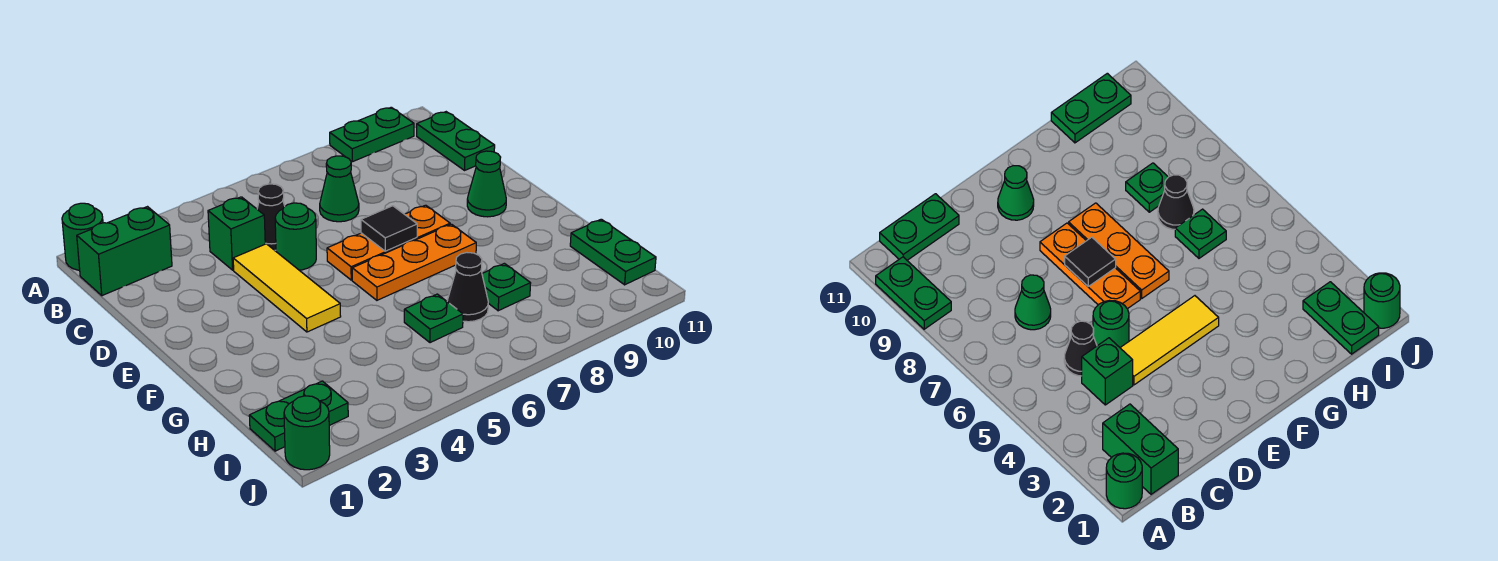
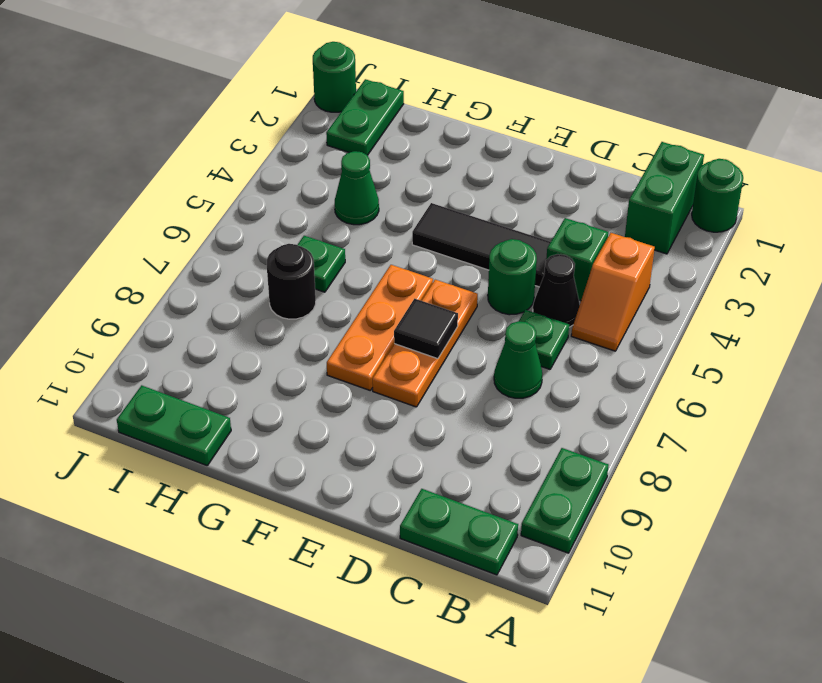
none -> orange slope B4:B5 level 1 top 4
yellow tile D4:F4 level 1 -> black tile D4:F4 level 1
green cone E10 level 1 -> green cone H4 level 1
black cone H7 level 1 -> black round brick H7 level 1
green plate H8 level 1 -> green plate C6 level 1

